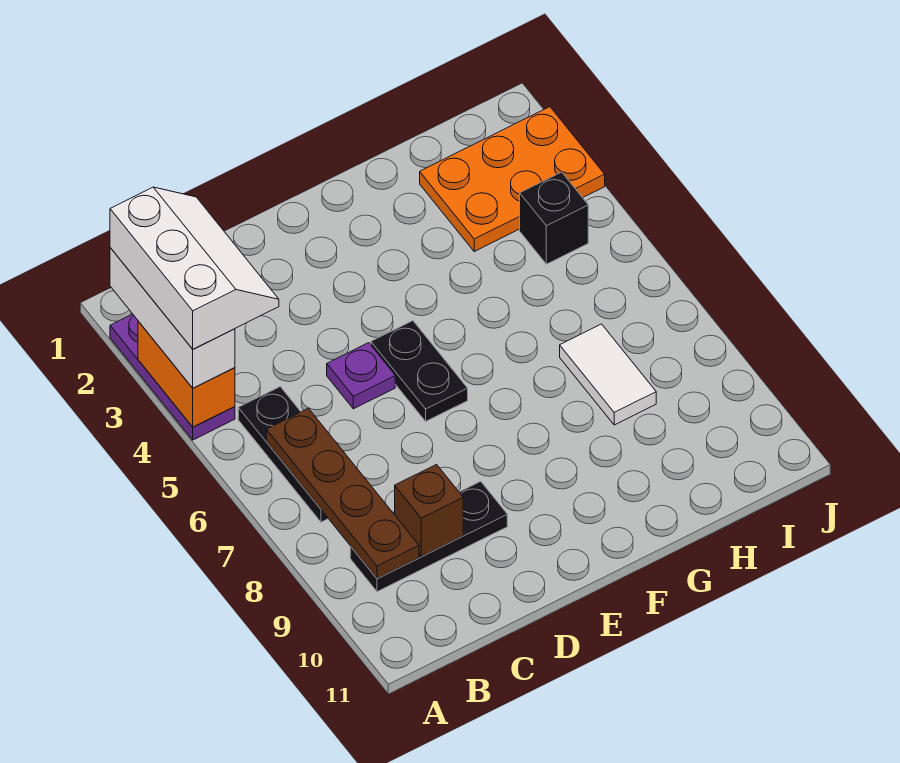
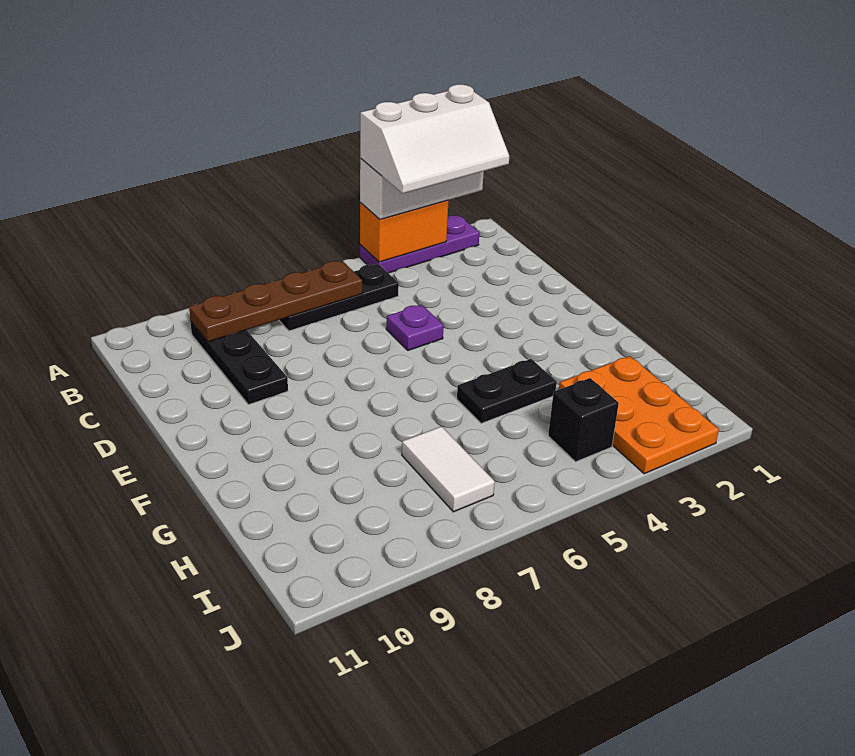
brown brick C9 level 2 -> none
black plate E5:E6 level 1 -> black plate G4:G5 level 1
white tile H7:H8 level 1 -> white tile H7:I7 level 1

